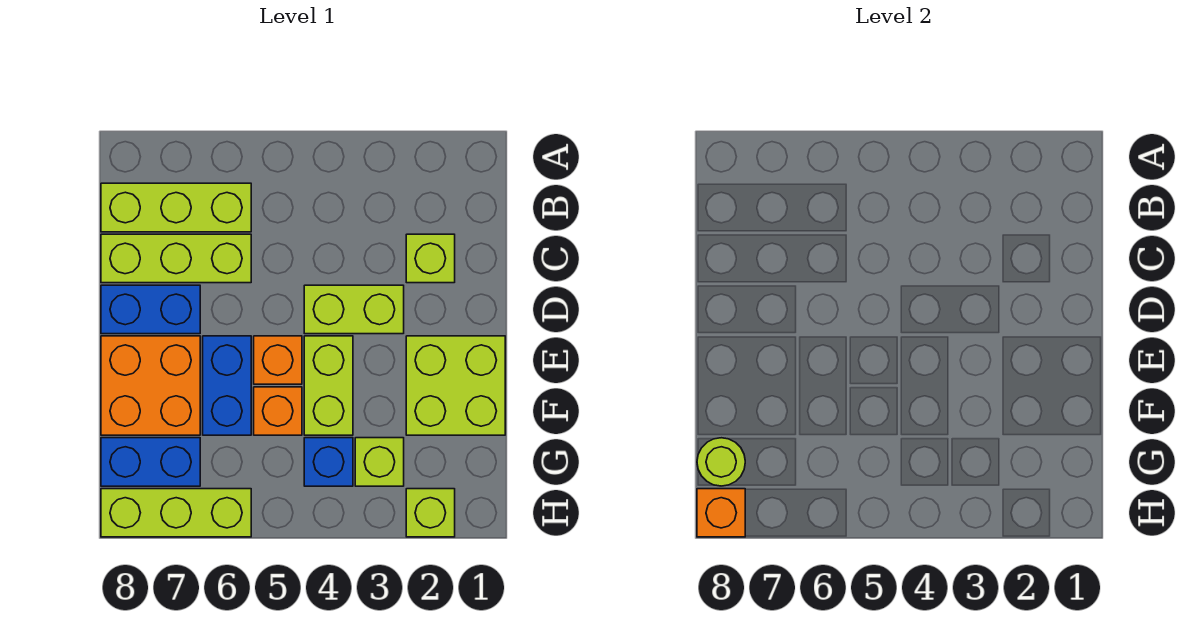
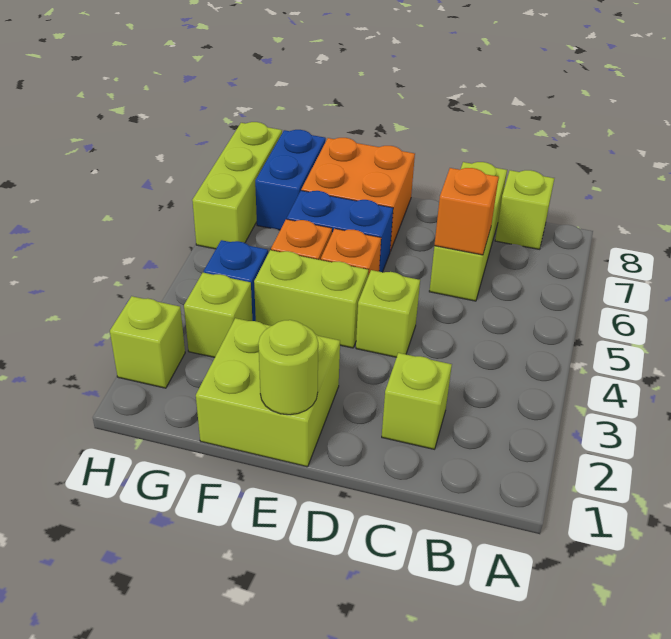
lime brick B6:B8 level 1 -> lime brick B8 level 1
lime brick D3:D4 level 1 -> lime brick D4 level 1
blue brick D7:D8 level 1 -> none
lime round brick G8 level 2 -> lime round brick E1 level 2
orange brick H8 level 2 -> orange brick C6 level 2

